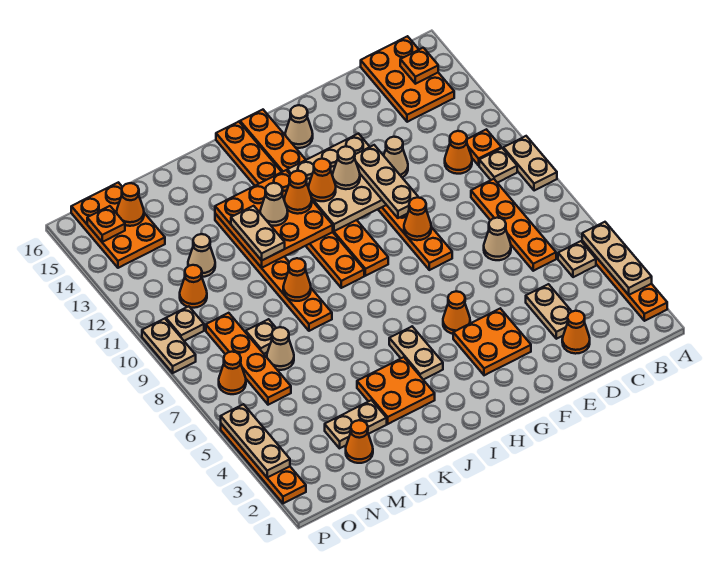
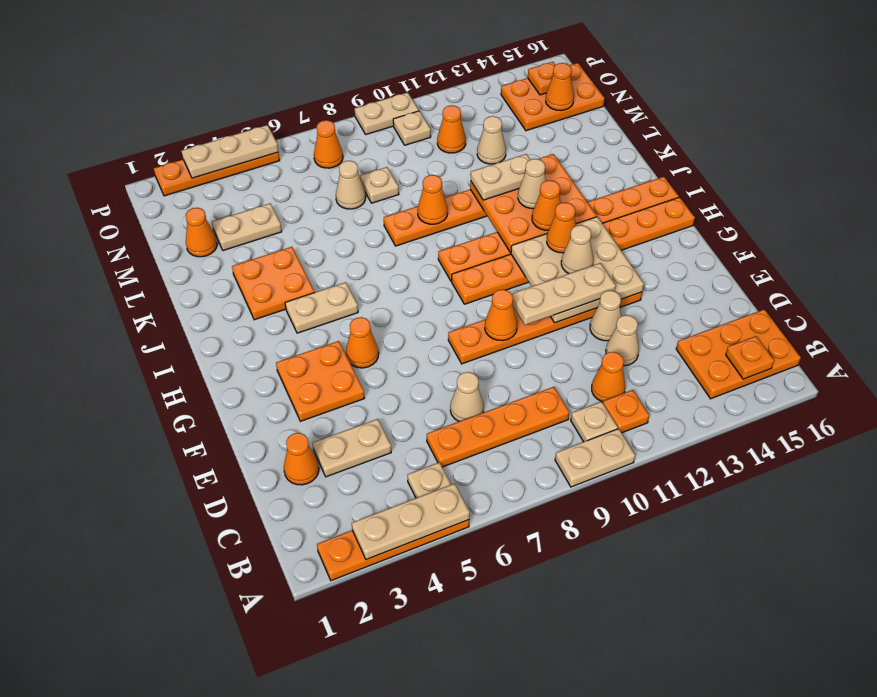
tan cone G15 level 1 -> tan cone D12 level 1
tan plate L3:M3 level 1 -> tan plate M3:M4 level 1
orange plate N6:N9 level 1 -> none

